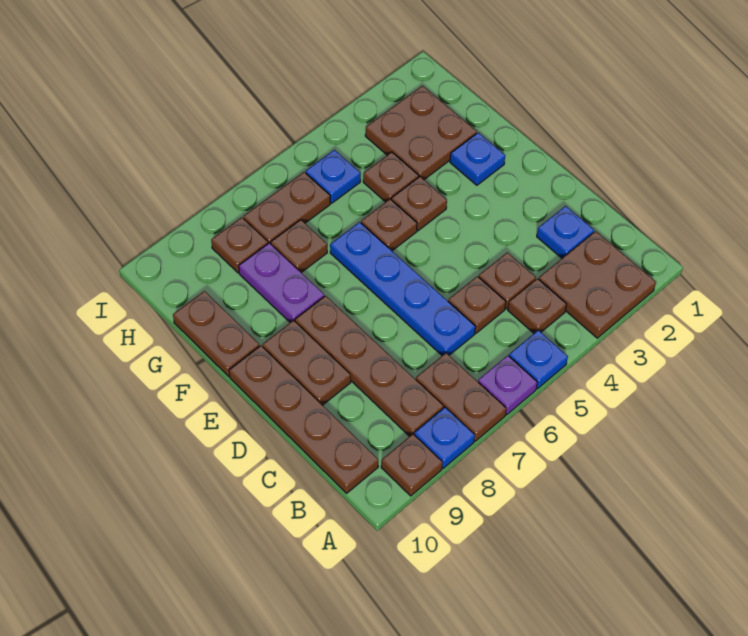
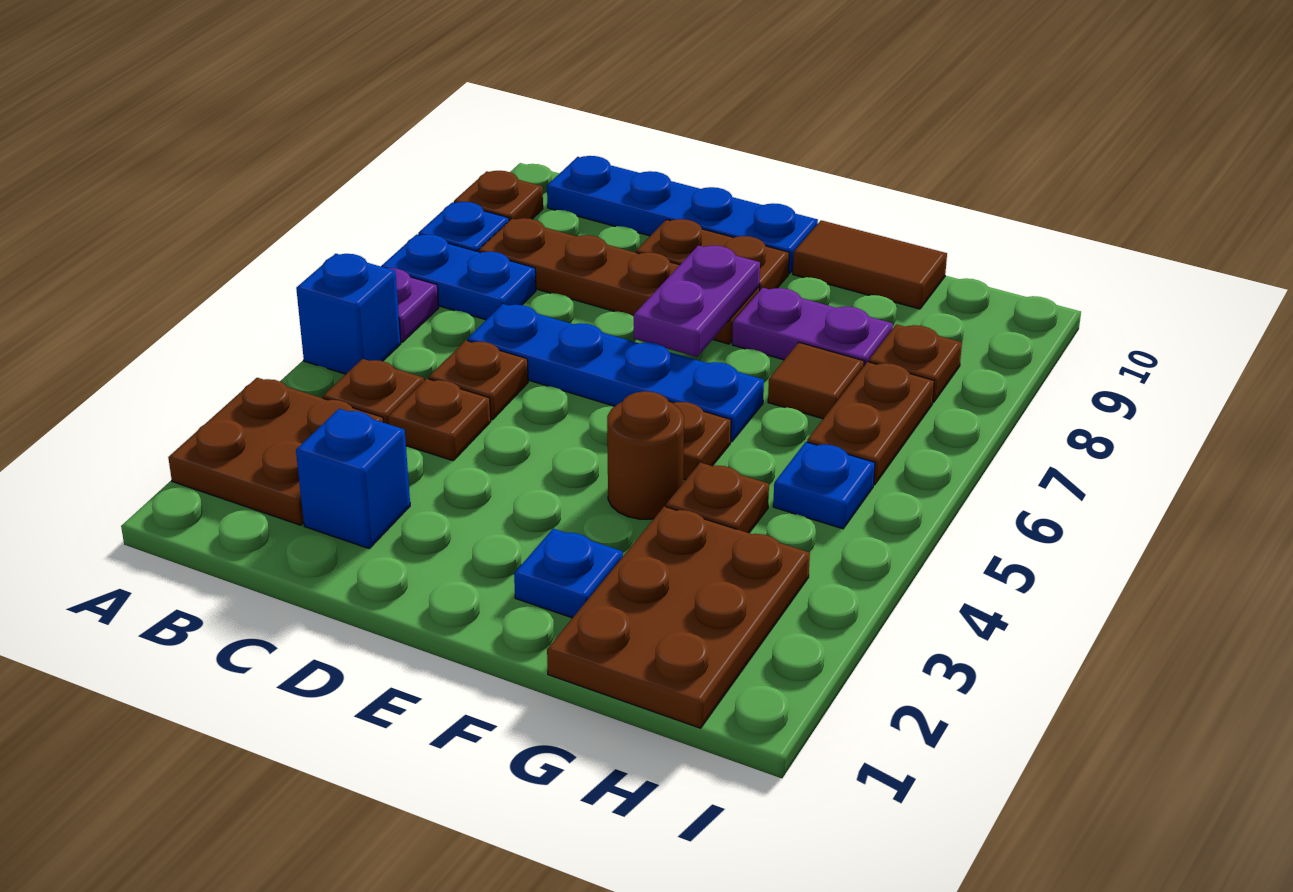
blue plate A5 level 1 -> blue brick A5 level 1
brown plate A7:B7 level 1 -> blue plate A7:B7 level 1
brown plate B10:E10 level 1 -> blue plate B10:E10 level 1
blue plate C2 level 1 -> blue brick C2 level 1
none -> purple plate E7:E8 level 2
brown plate F4 level 1 -> brown round brick F4 level 1
brown plate F10:G10 level 1 -> brown tile F10:G10 level 1
brown plate G2:H3 level 1 -> brown plate G1:H3 level 1
brown plate G7 level 1 -> brown tile G7 level 1

